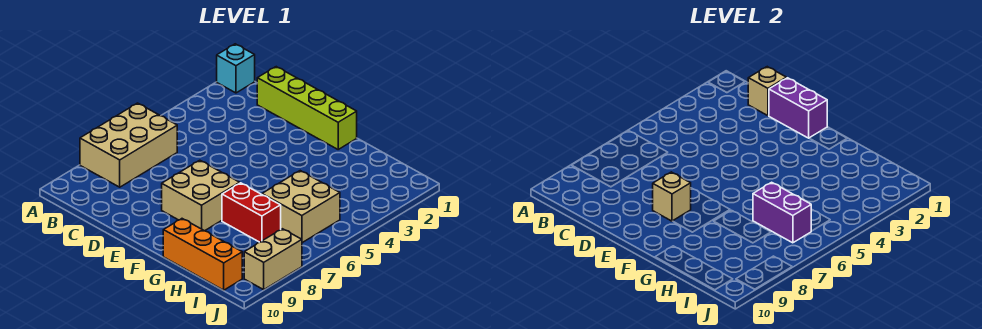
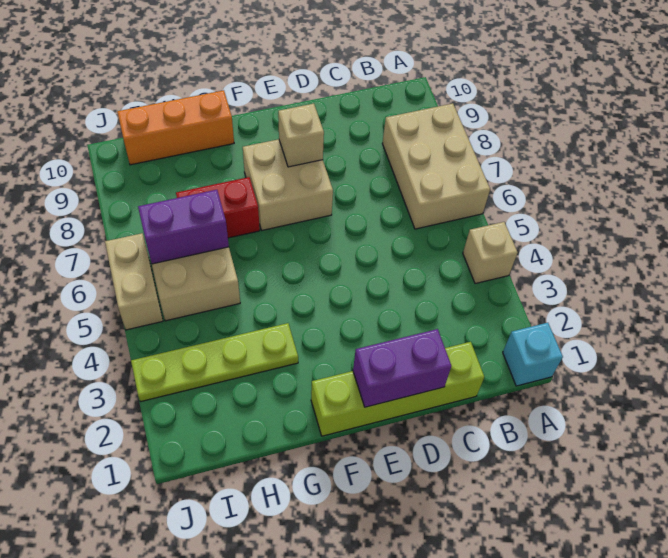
tan brick C1 level 2 -> tan brick A4 level 1
none -> lime plate G3:J3 level 1
tan brick J8:J9 level 1 -> tan brick J5:J6 level 1

